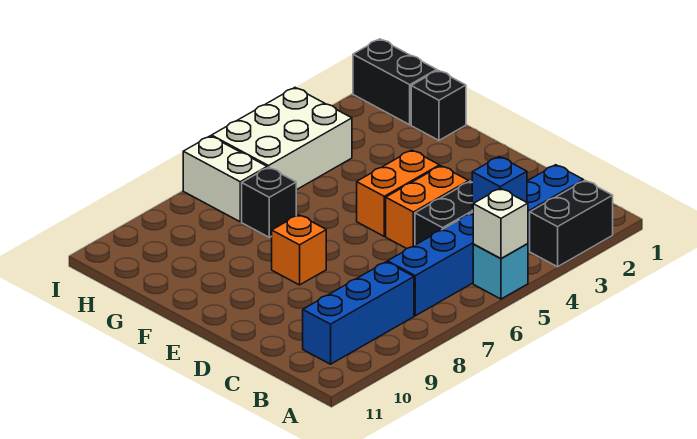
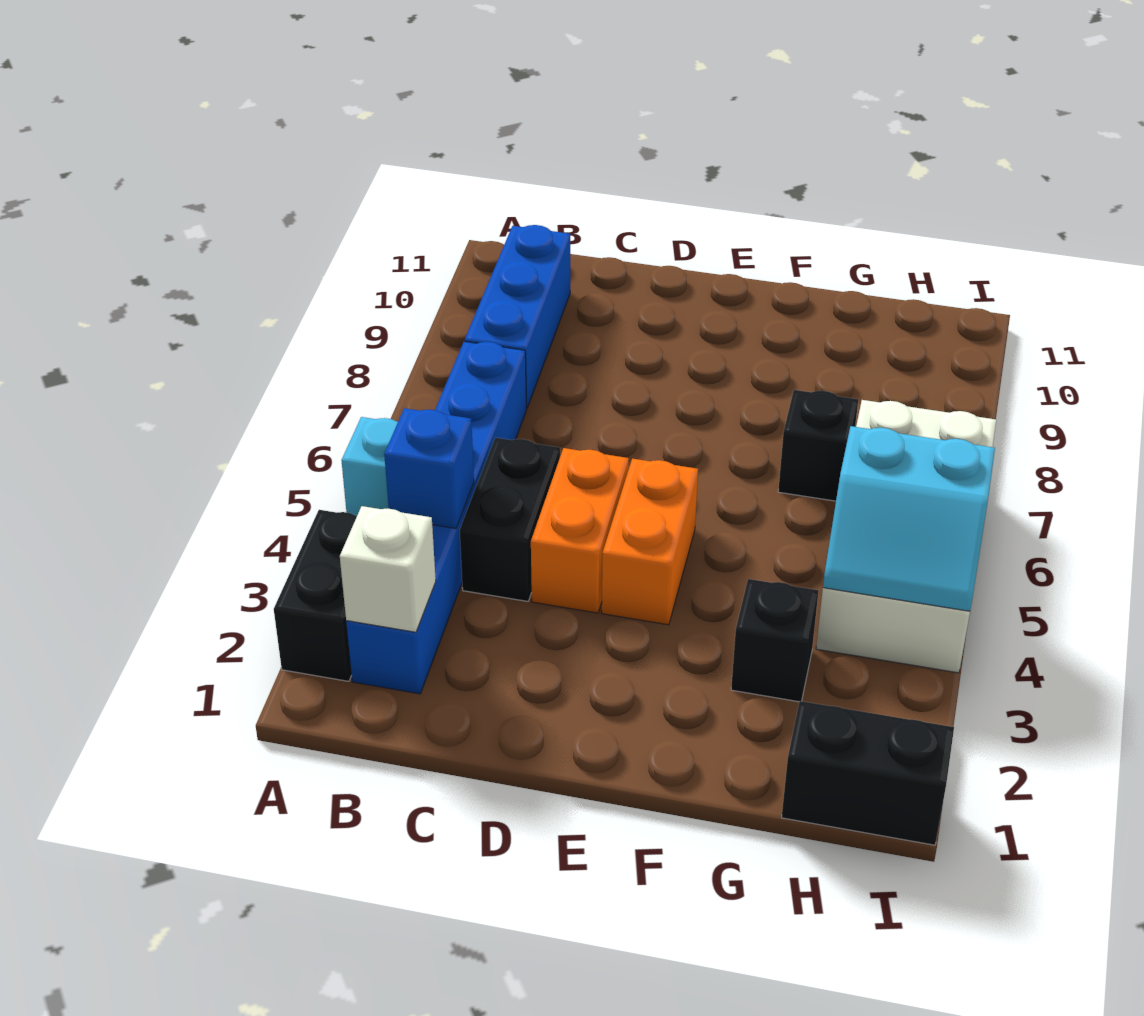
white brick A5 level 2 -> white brick B2 level 2
orange brick E8 level 1 -> none
black brick G1 level 1 -> black brick G3 level 1
none -> cyan slope H4:I5 level 2 top 5

